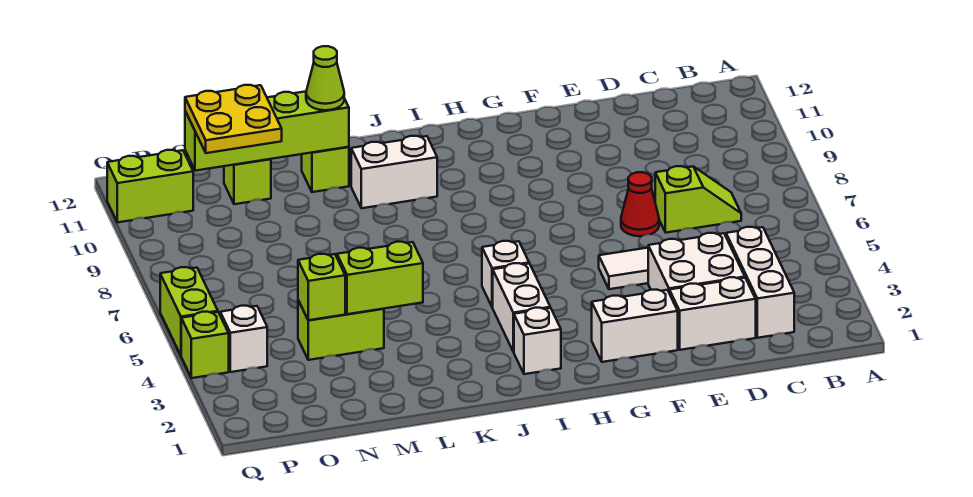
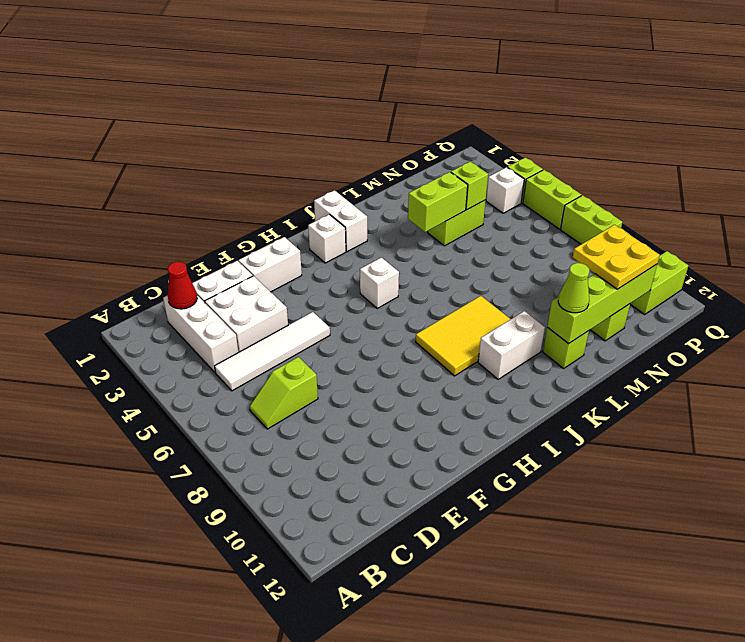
red cone E7 level 1 -> red cone C2 level 2
white brick I3:I4 level 1 -> white brick J1:J2 level 1
none -> yellow tile I8:K9 level 1
none -> lime brick Q7:Q8 level 1

